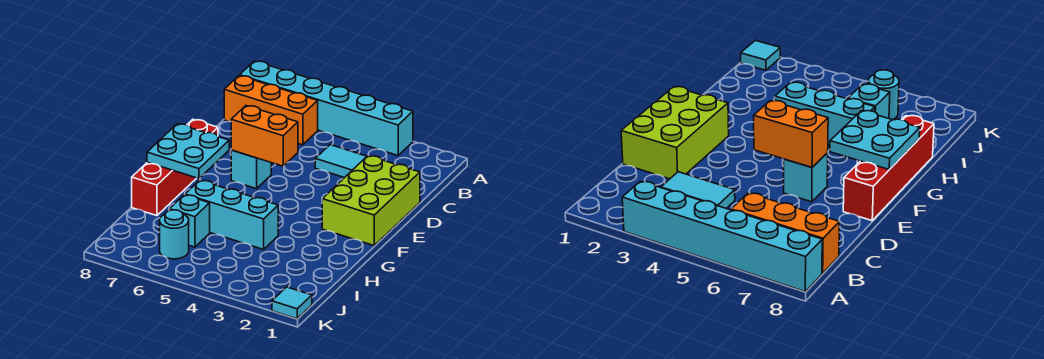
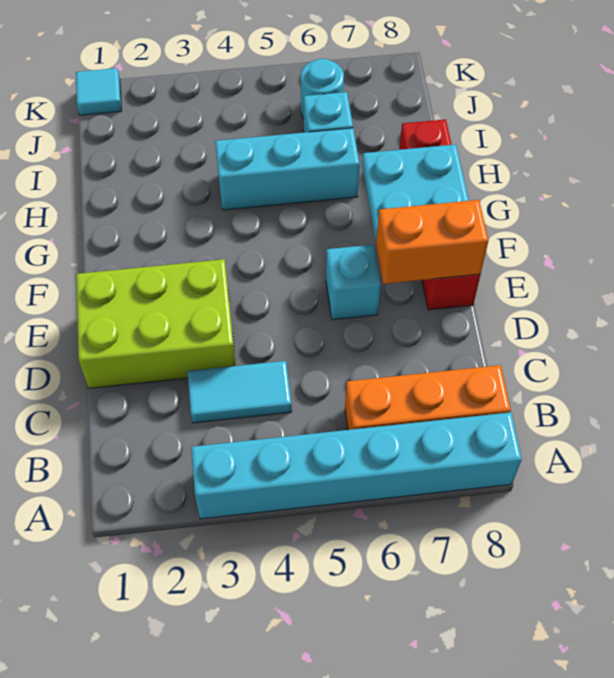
lime brick D1:F2 level 1 -> lime brick D1:E3 level 1
orange brick E5:E6 level 2 -> orange brick E7:E8 level 2

